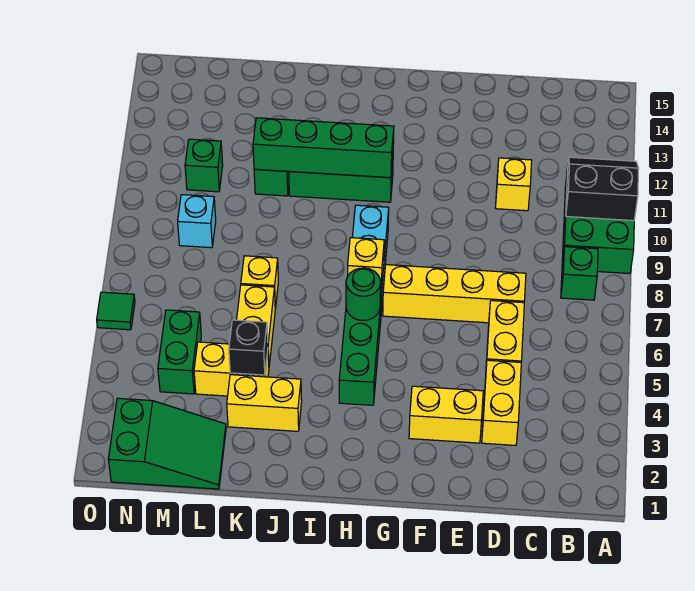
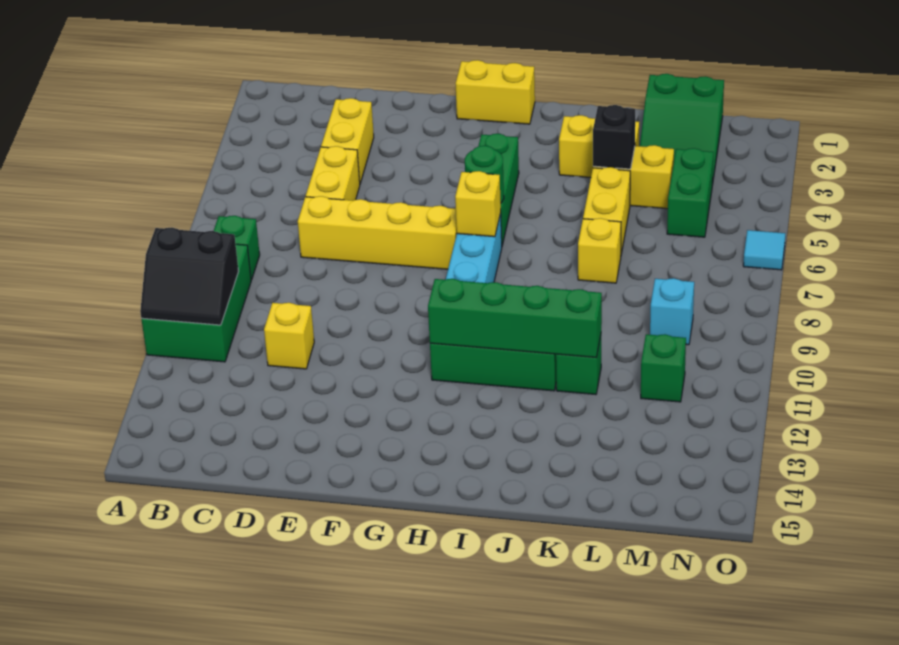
yellow brick E3:F3 level 1 -> yellow brick G1:H1 level 1
green slope L1:N2 level 1 top N -> green slope L1:M3 level 1 top 1
green tile O6 level 1 -> cyan tile O6 level 1

